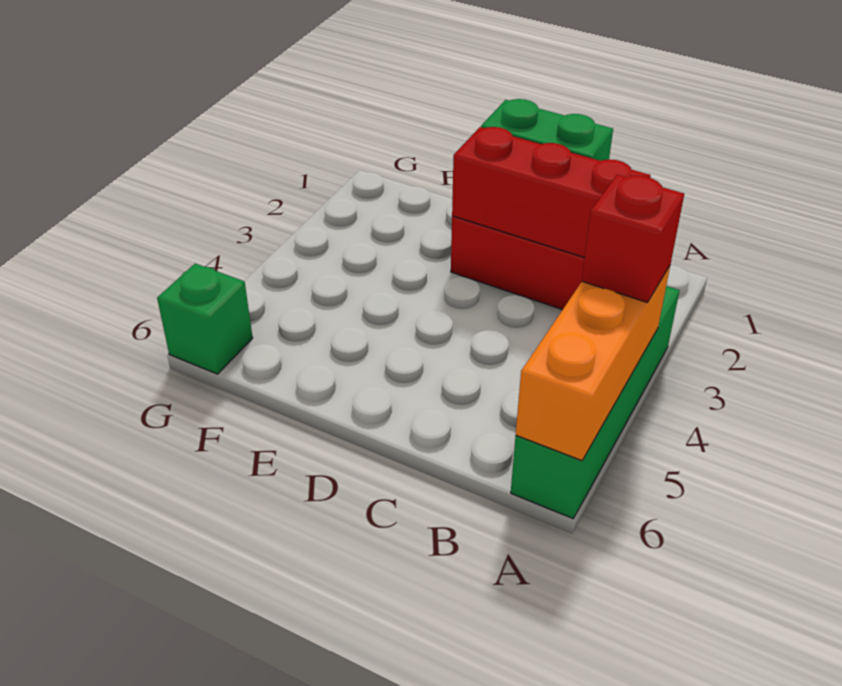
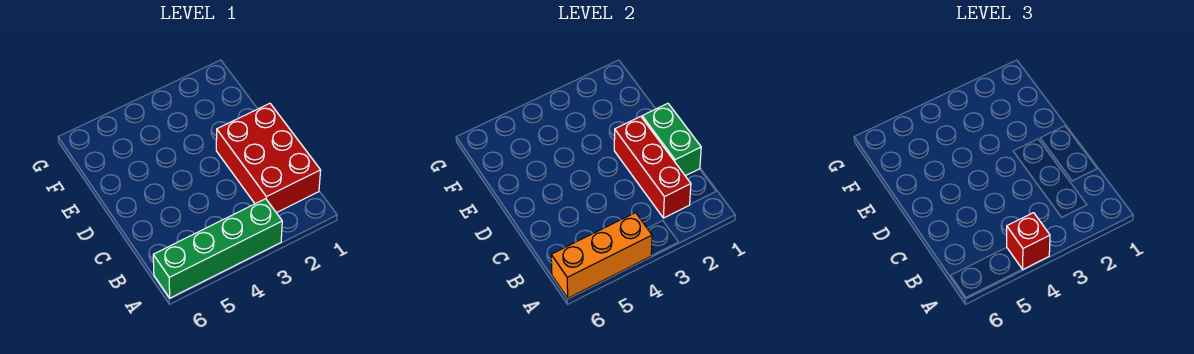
green brick G6 level 1 -> none

